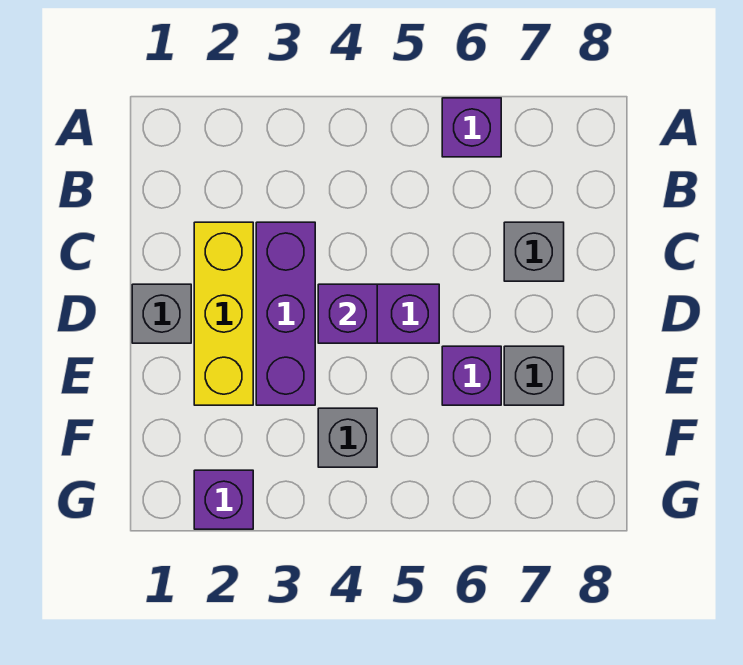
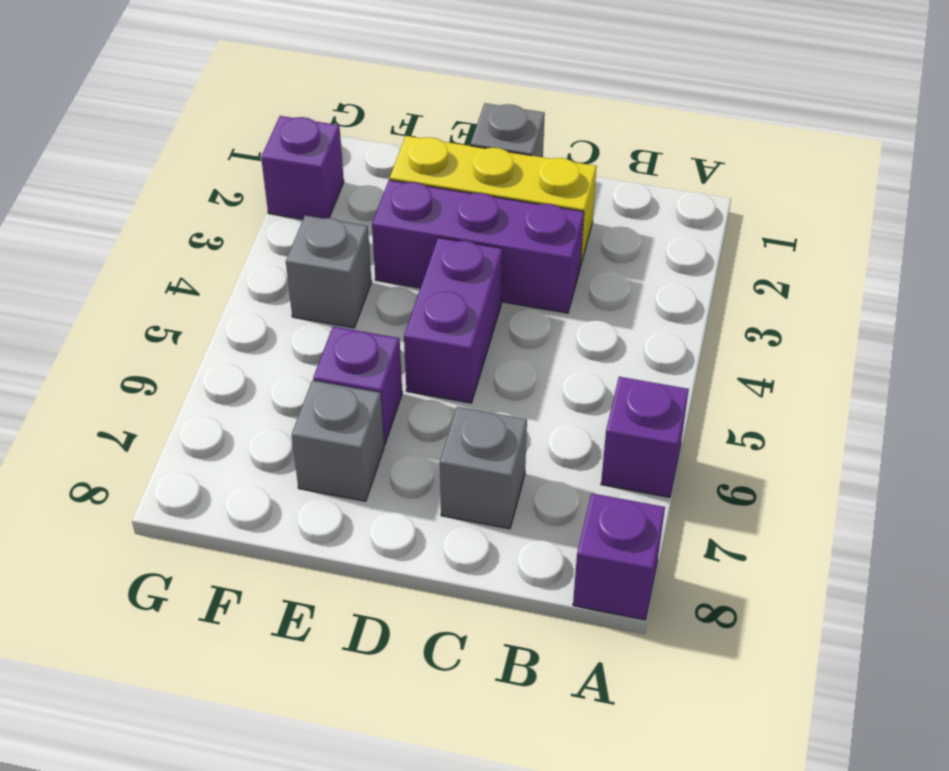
purple brick D4 level 2 -> purple brick A8 level 1

